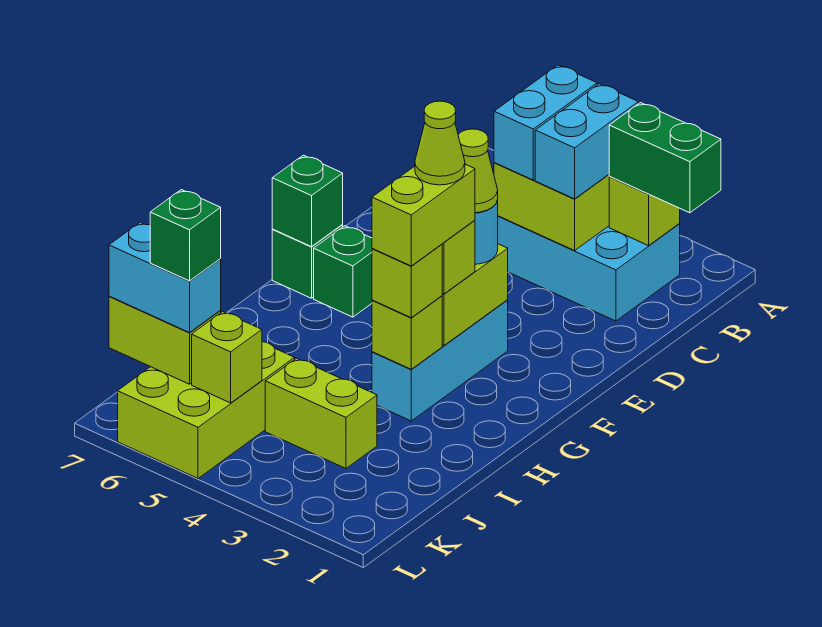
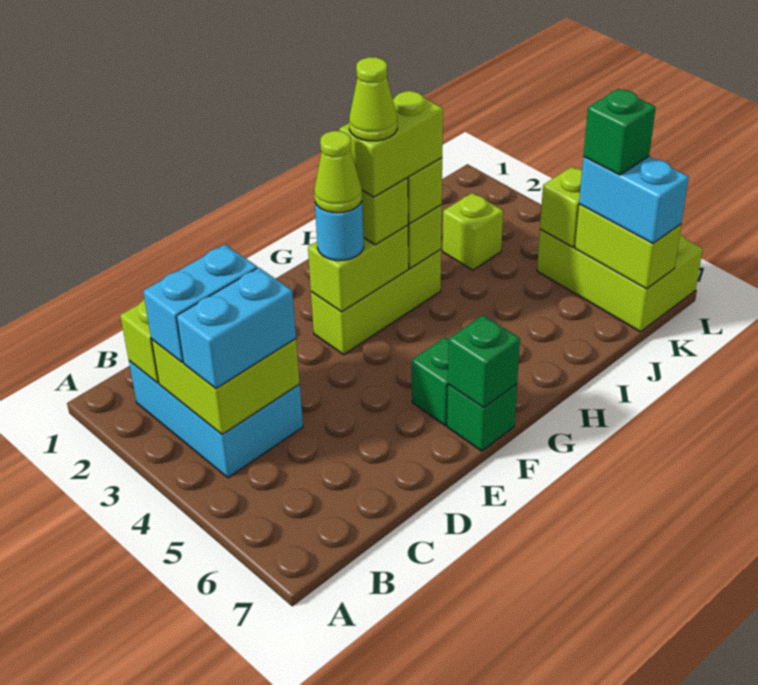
green brick B1:B2 level 3 -> none
cyan brick F3:H3 level 1 -> lime brick F3:H3 level 1
lime brick J3:J4 level 1 -> lime brick J3 level 1
lime brick J5:L6 level 1 -> lime brick K5:L7 level 1

